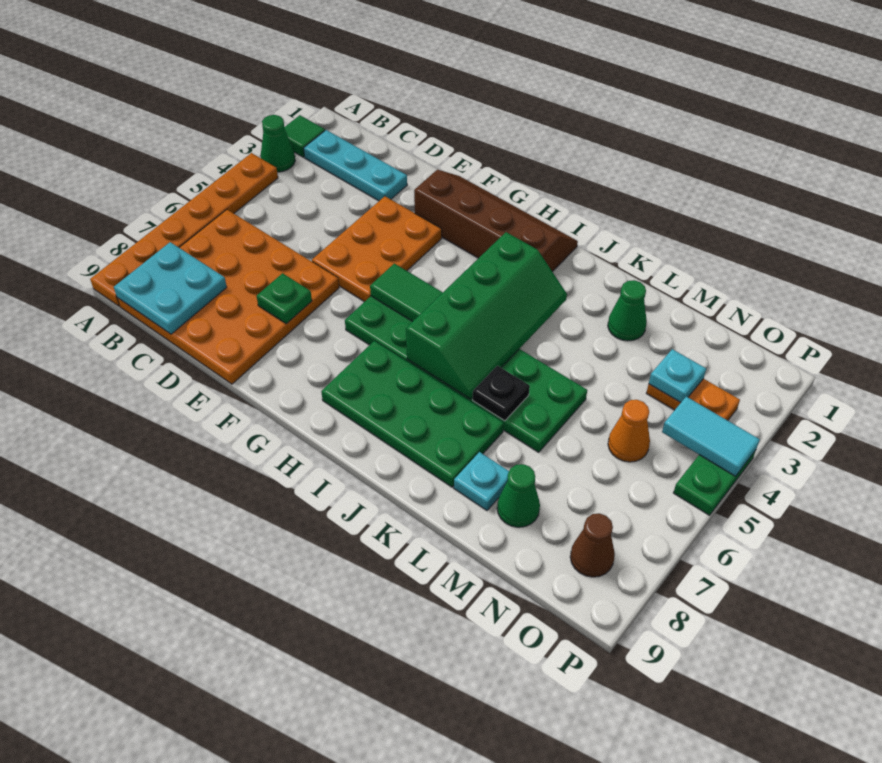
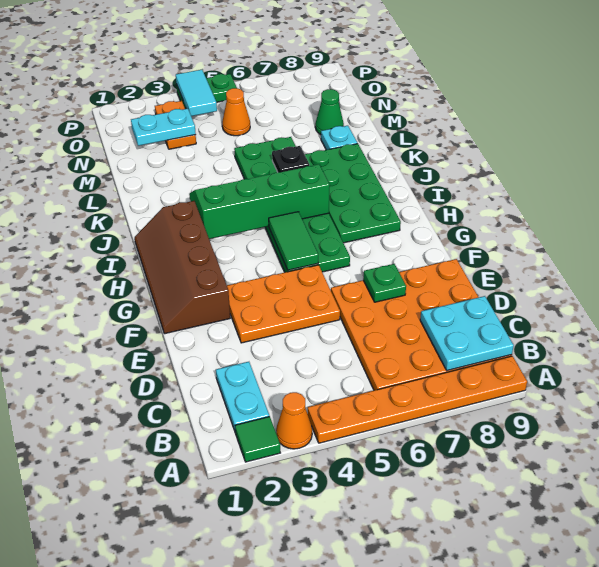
green cone A3 level 1 -> orange cone A3 level 1
cyan plate B2:D2 level 1 -> cyan plate B2:C2 level 1
green cone L2 level 1 -> none
cyan plate N3 level 2 -> cyan plate N2:N3 level 2
brown cone O8 level 1 -> none

